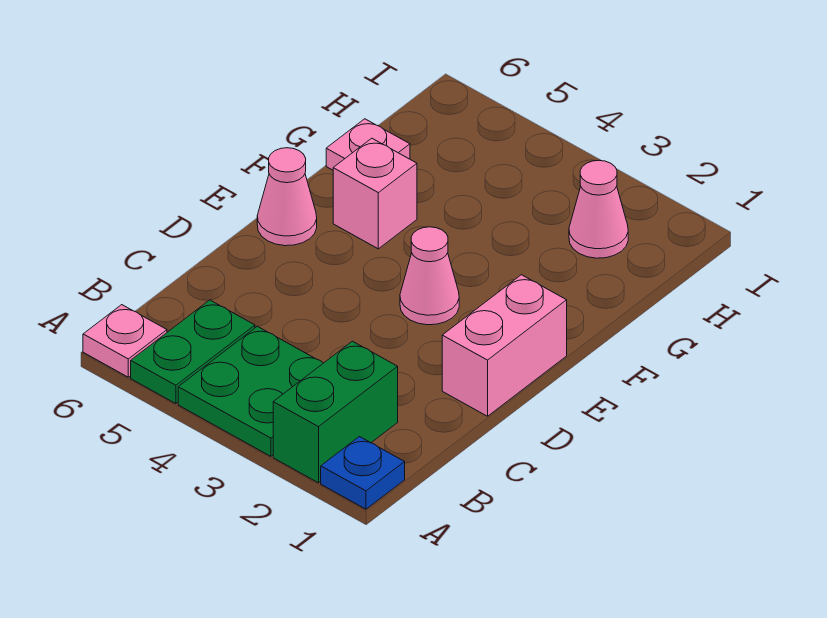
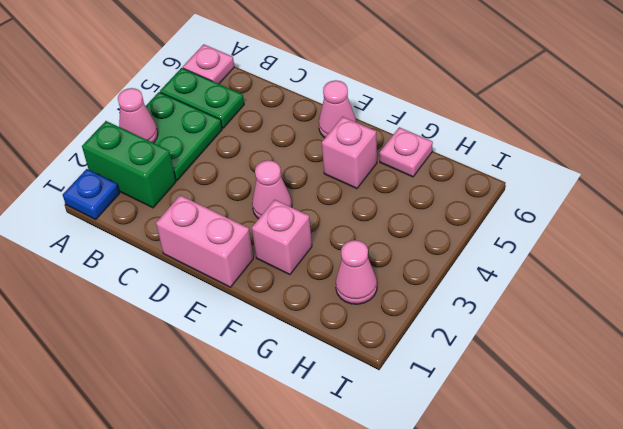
none -> pink cone A3 level 2
none -> pink brick F2 level 1

